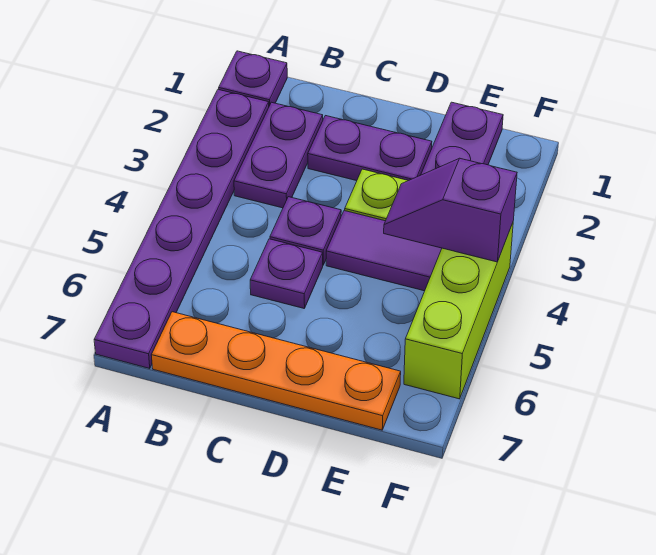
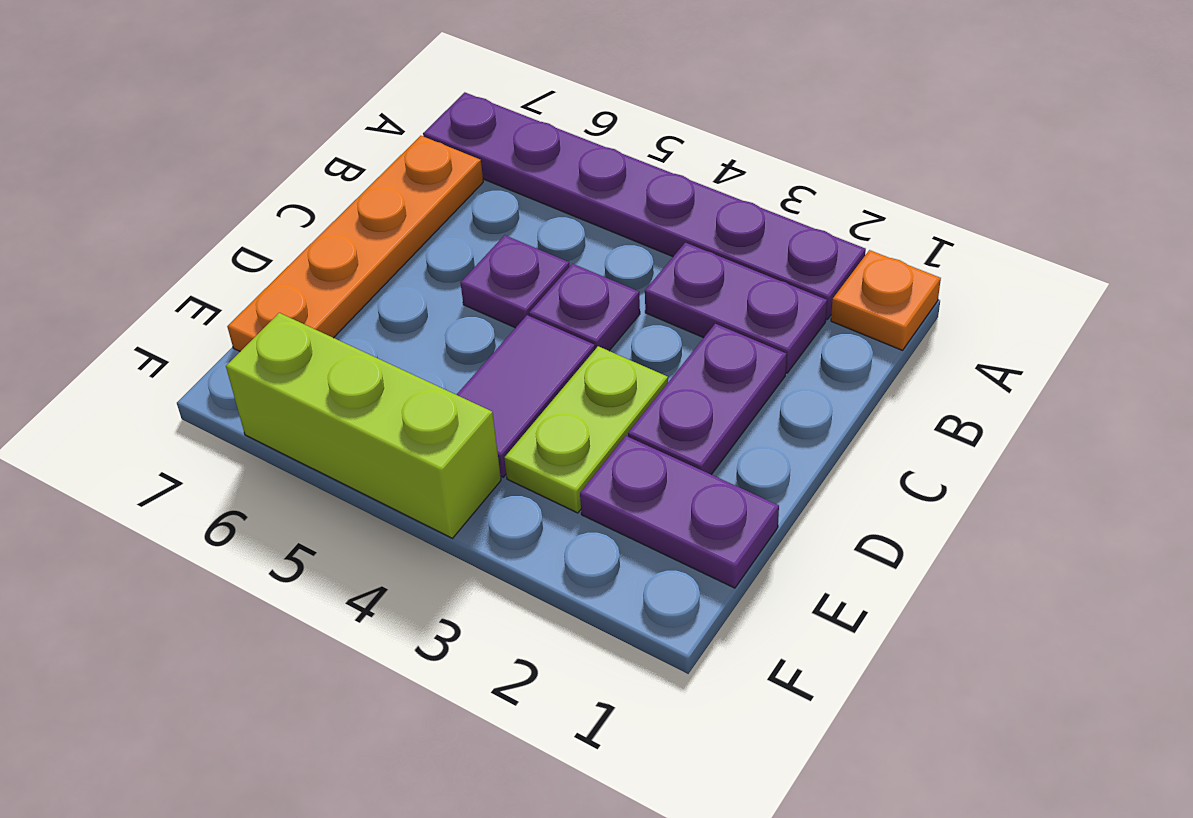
purple plate A1 level 1 -> orange plate A1 level 1
purple slope E4:F4 level 2 top F -> none

